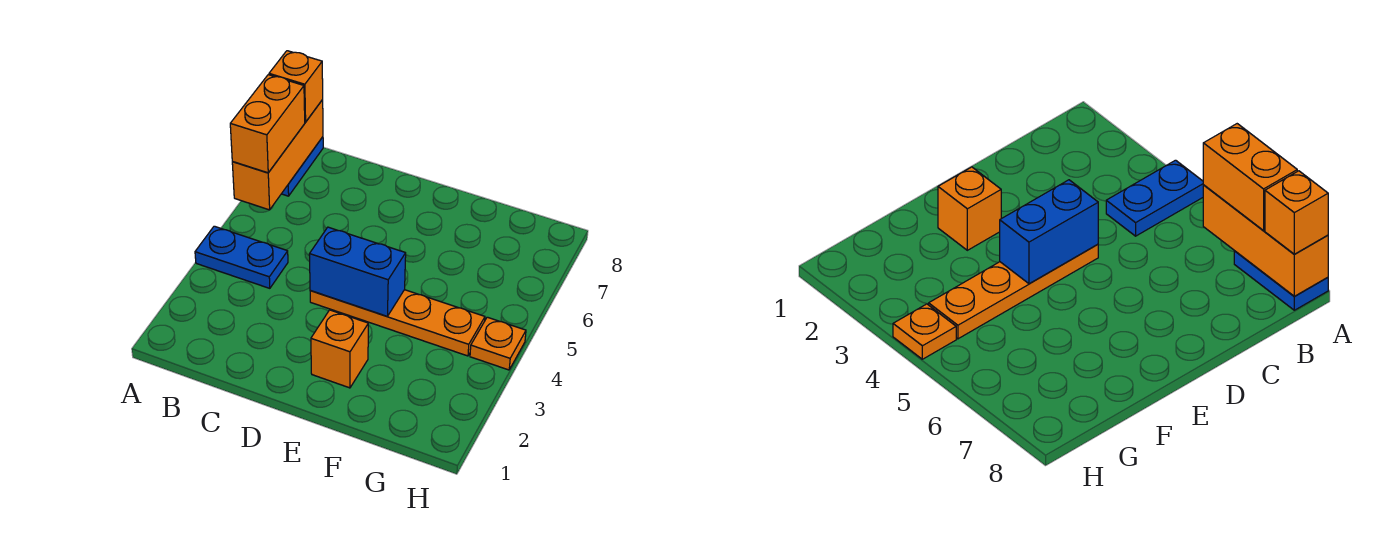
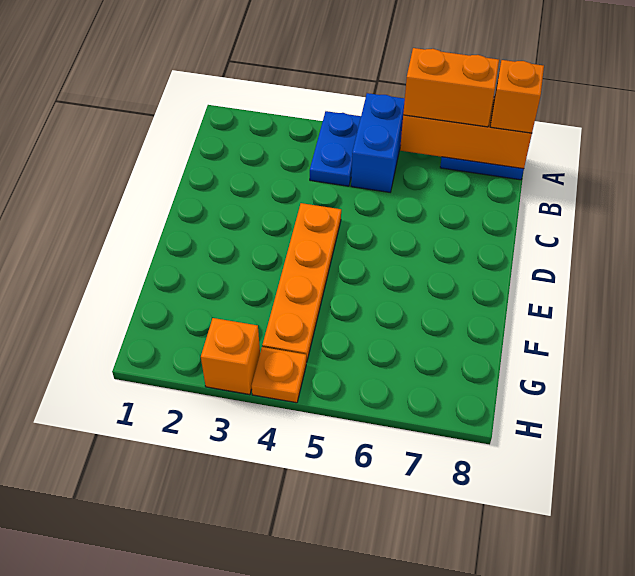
blue brick D4:E4 level 2 -> blue brick A5:B5 level 1
orange brick E2 level 1 -> orange brick H3 level 1

